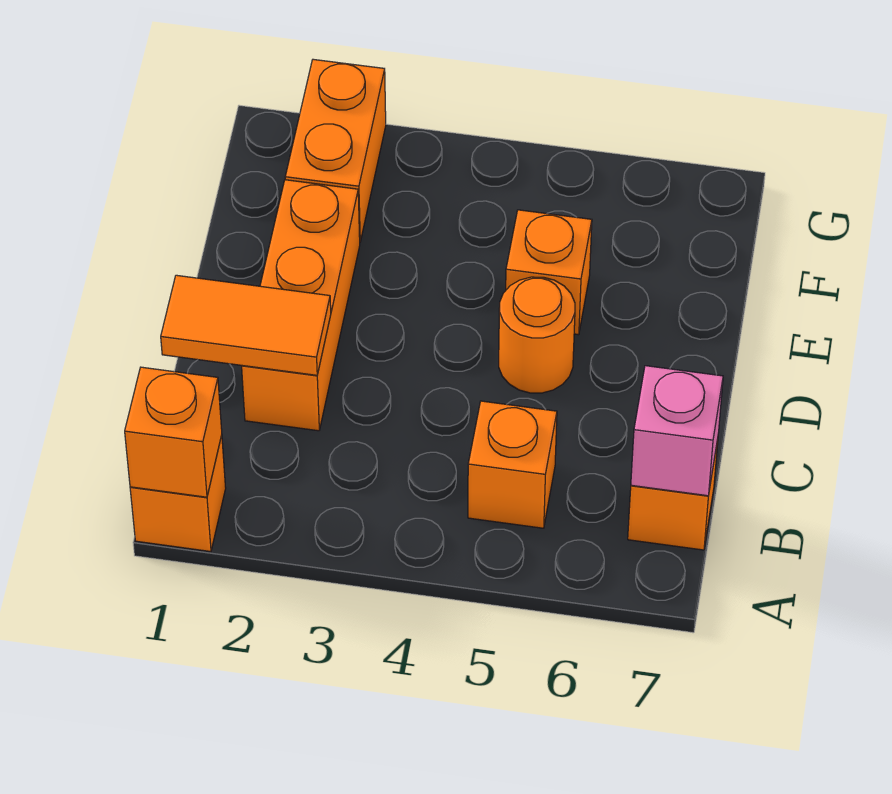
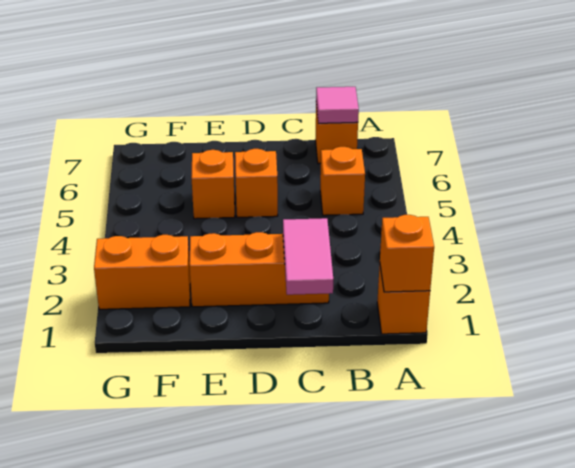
pink brick B7 level 2 -> pink tile B7 level 2
orange tile C1:C2 level 2 -> pink tile C1:C2 level 2
orange round brick D5 level 1 -> orange brick D5 level 1

